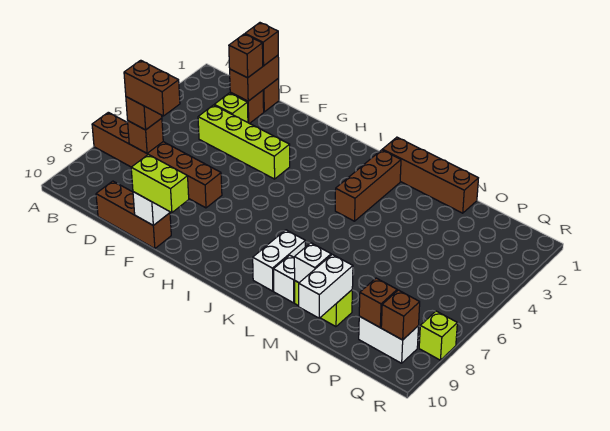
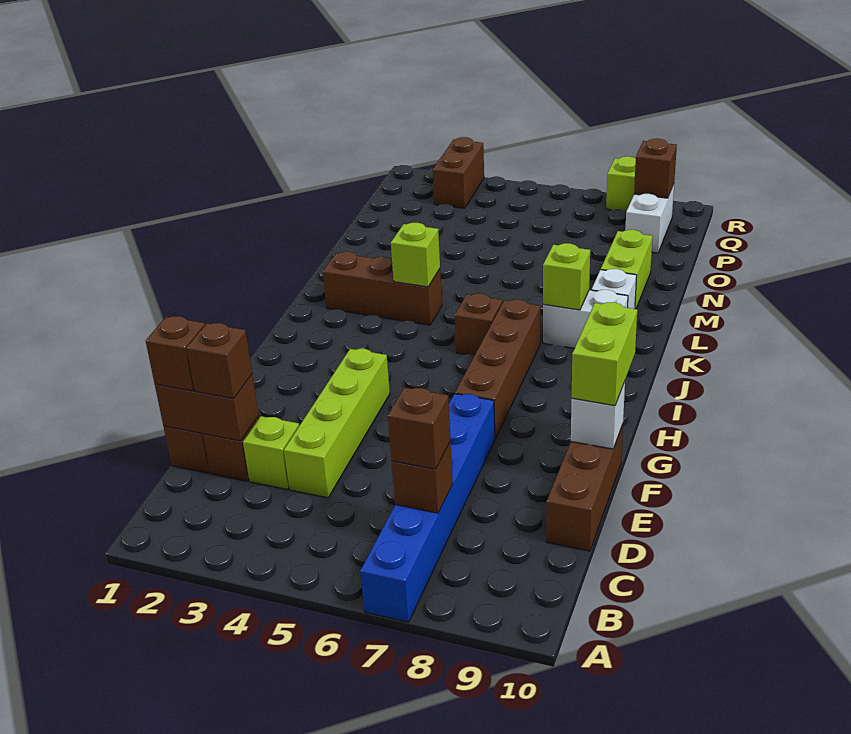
brown brick A7:F7 level 1 -> blue brick A7:F7 level 1
brown brick C7:D7 level 4 -> brown brick Q3:R3 level 1
brown brick K1:N1 level 1 -> brown brick G7:J7 level 1
none -> lime brick K4 level 2
none -> lime brick K8 level 2
white brick M9 level 2 -> none
white brick N9:N10 level 2 -> none
brown brick P9 level 2 -> brown brick J6 level 1

